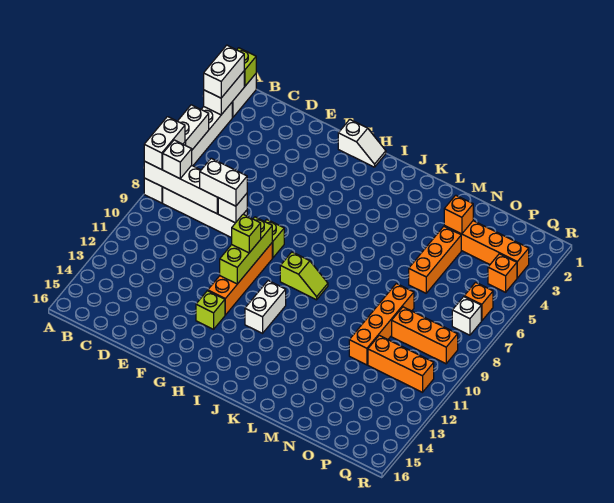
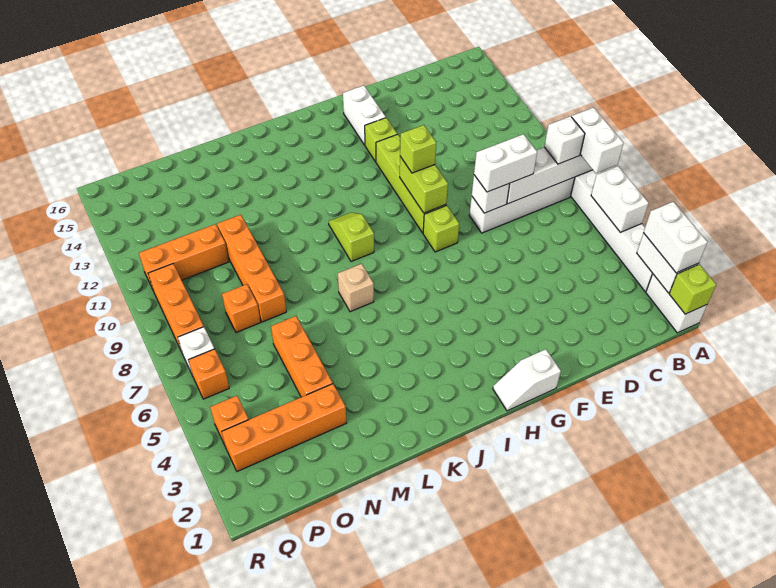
orange brick G9:G12 level 1 -> lime brick G9:G12 level 1
lime brick G9:G11 level 2 -> lime brick G9:G10 level 2
lime slope I9:J9 level 1 top I -> lime slope J9:J10 level 1 top 9
white brick I11:I12 level 1 -> white brick G14:G15 level 1
none -> tan brick K7 level 1
orange brick N3 level 2 -> orange brick O8 level 1
orange brick O9:Q9 level 1 -> orange brick Q8:Q10 level 1

